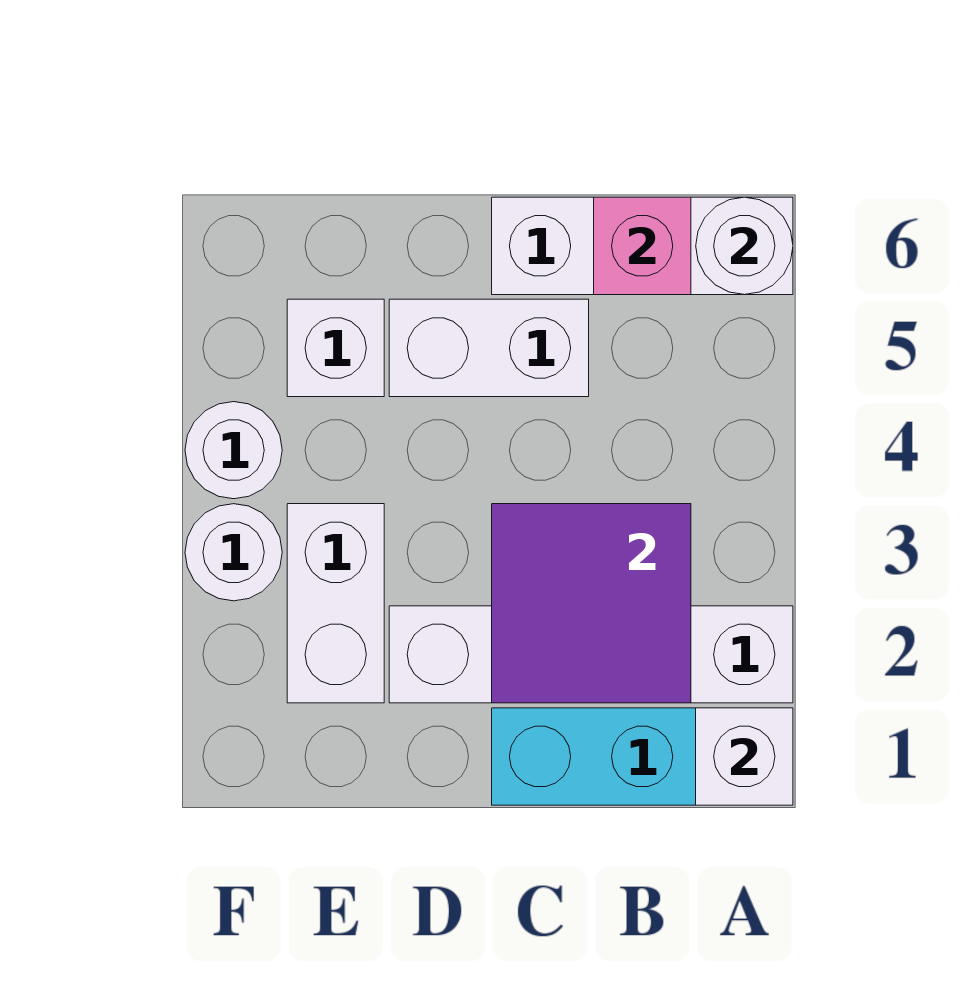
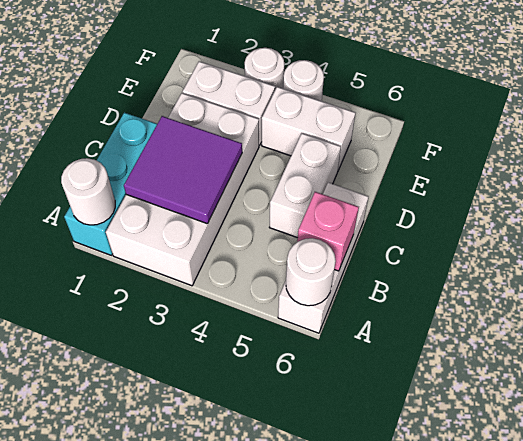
white brick A1 level 2 -> white round brick A1 level 2
white brick A2:D2 level 1 -> white brick A2:D3 level 1
white brick E5 level 1 -> white brick E4:E5 level 1

